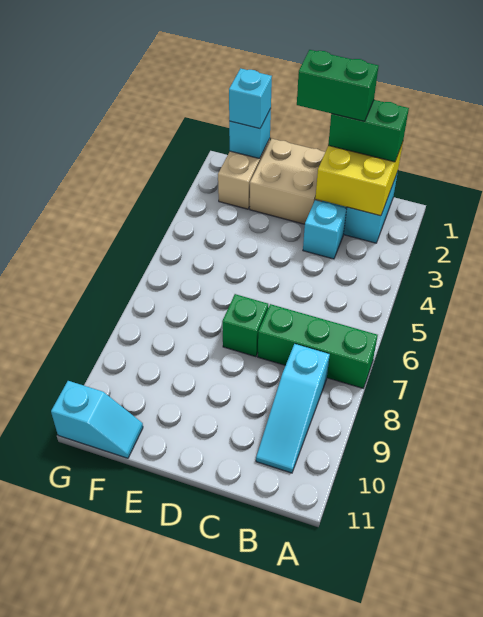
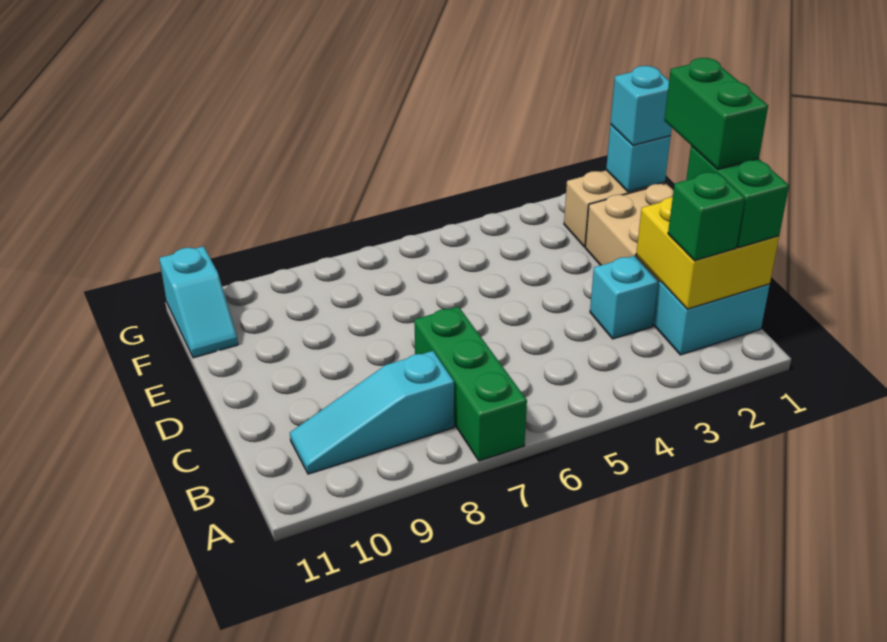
green brick D7 level 1 -> green brick B2 level 3

